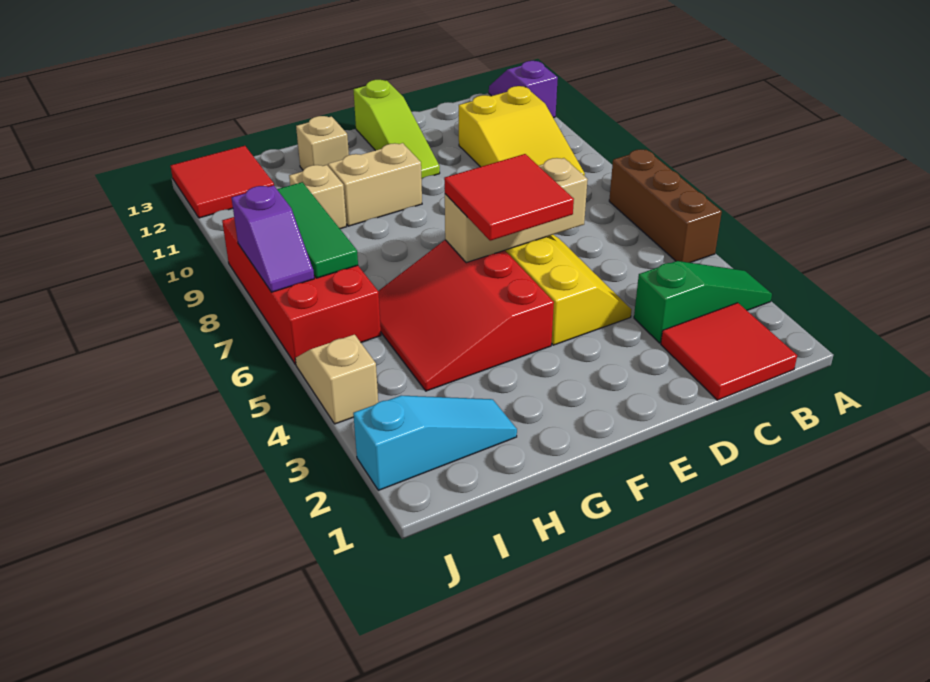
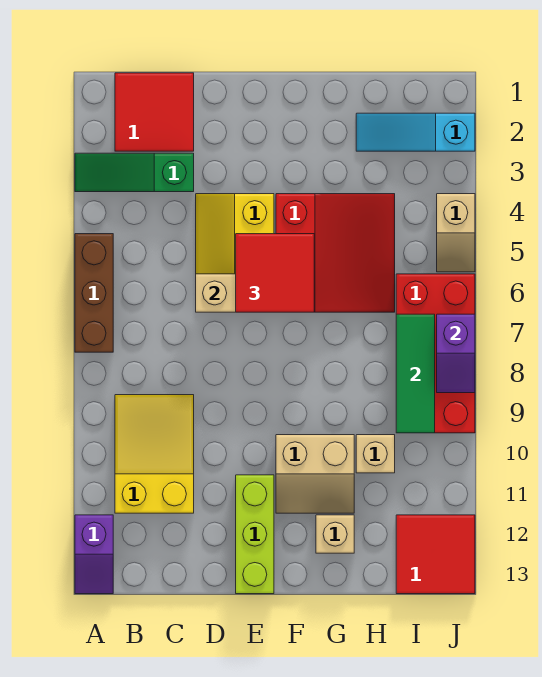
lime slope E11:E13 level 1 top 13 -> lime brick E11:E13 level 1
purple slope J7:J8 level 2 top 8 -> purple slope J7:J8 level 2 top 7

